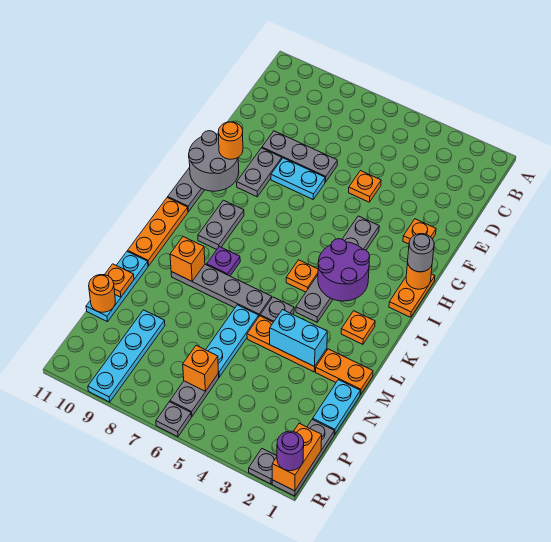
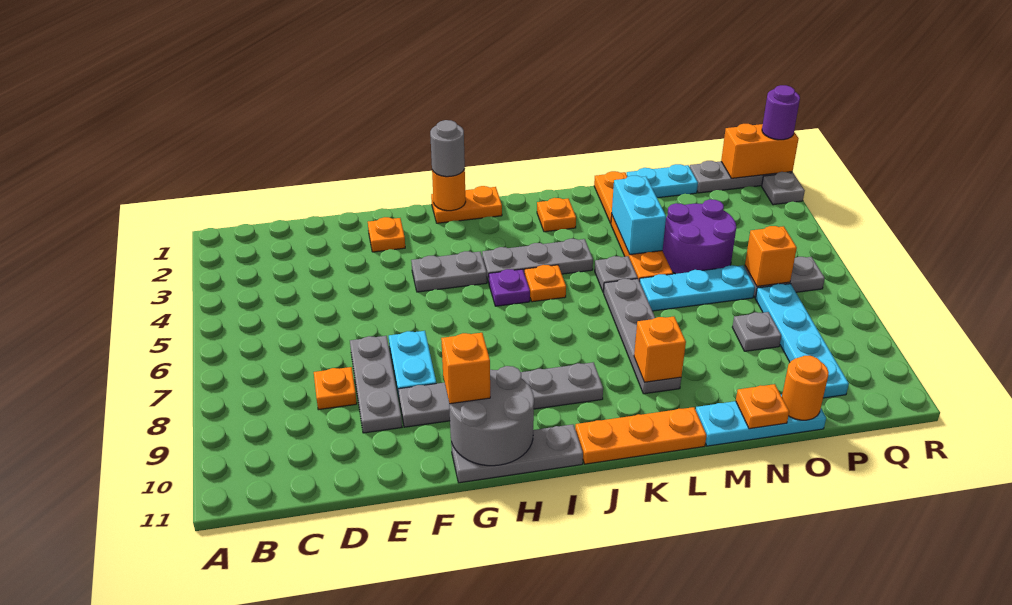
orange plate E5 level 1 -> orange plate D8 level 1
orange round brick G10 level 3 -> orange brick G10 level 3
purple round brick I3:J4 level 2 -> purple round brick N4:O5 level 1
purple plate K8 level 1 -> purple plate I5 level 1
cyan plate O9:R9 level 1 -> cyan plate P7:P10 level 1
grey plate R6 level 1 -> grey plate O8 level 1

